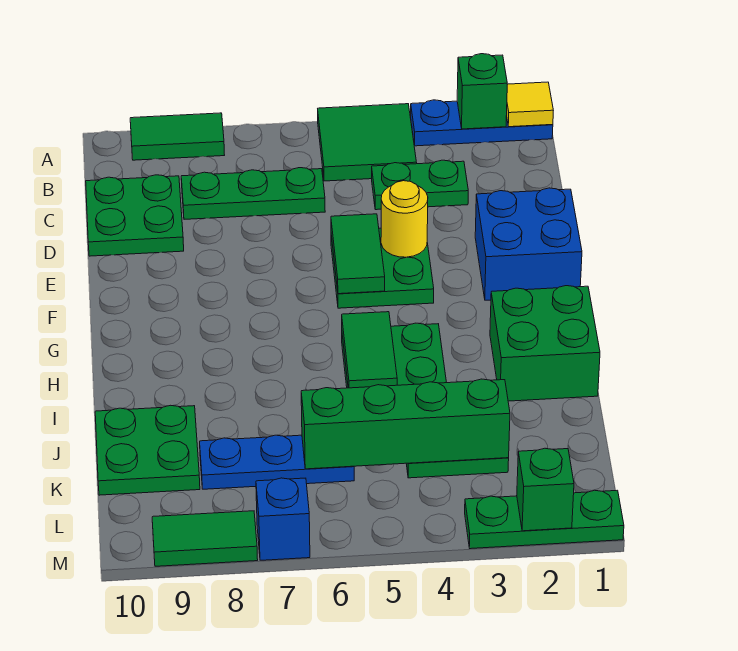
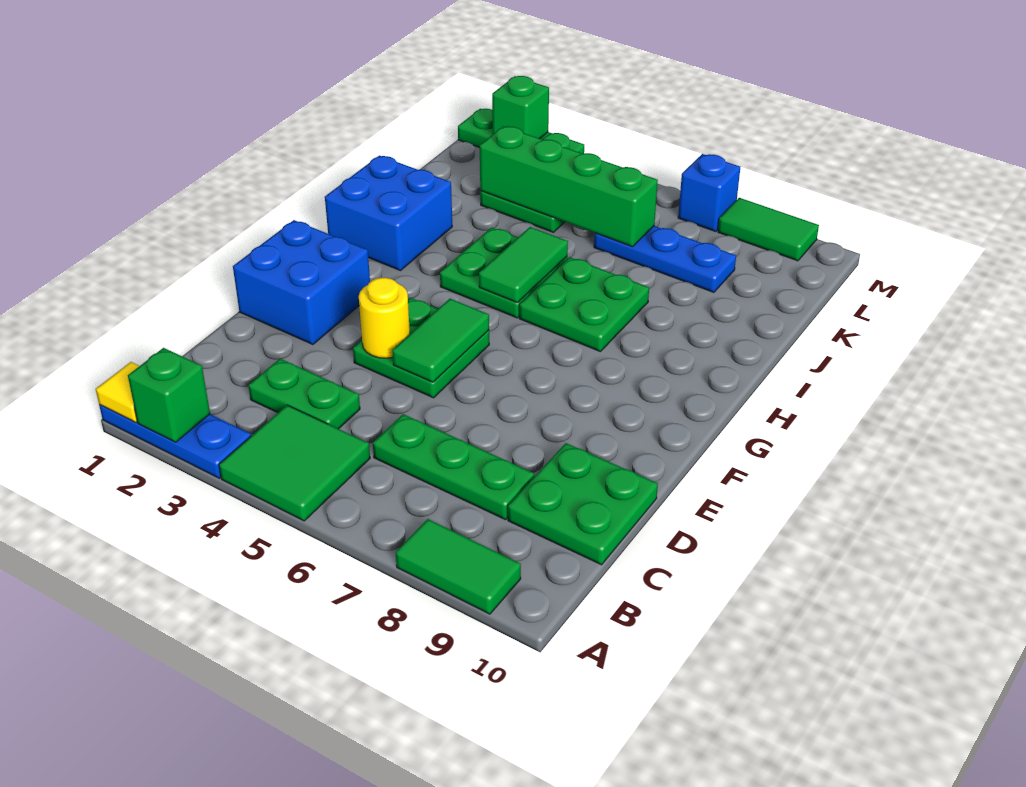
green brick H1:I2 level 1 -> blue brick H1:I2 level 1
green plate J9:K10 level 1 -> green plate H6:I7 level 1

